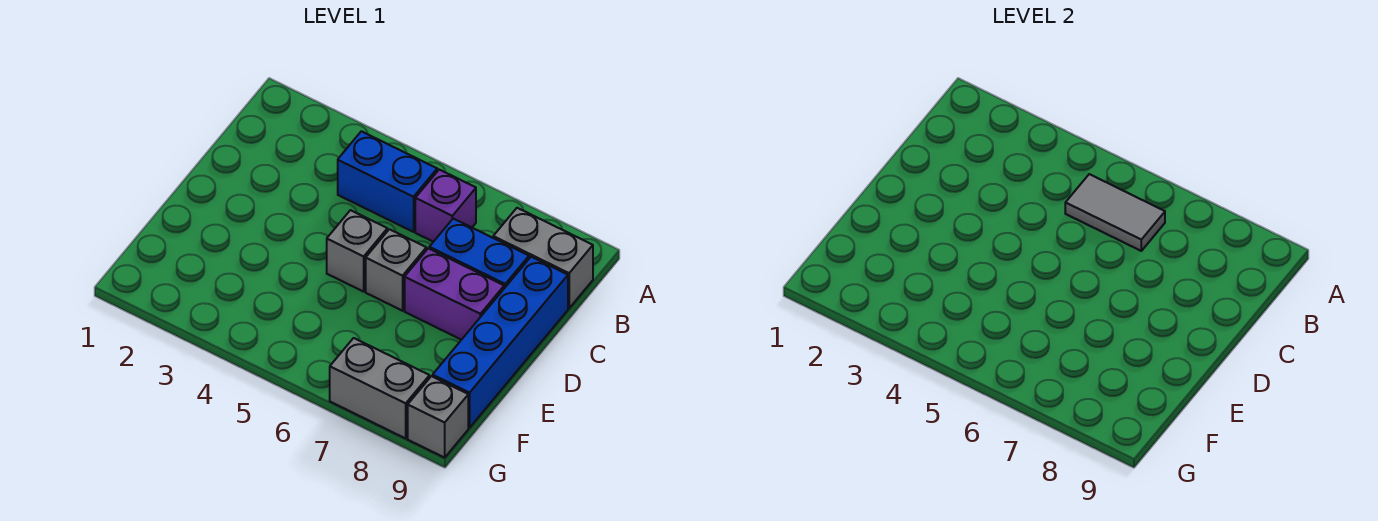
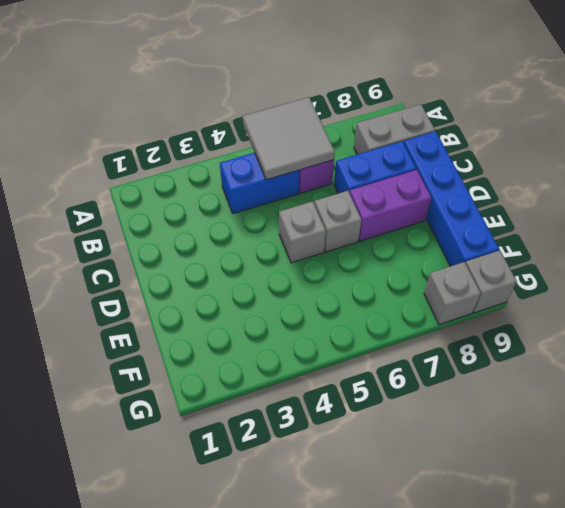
grey tile B5:B6 level 2 -> grey tile A5:B6 level 2
grey brick G7:G8 level 1 -> grey brick G8 level 1

